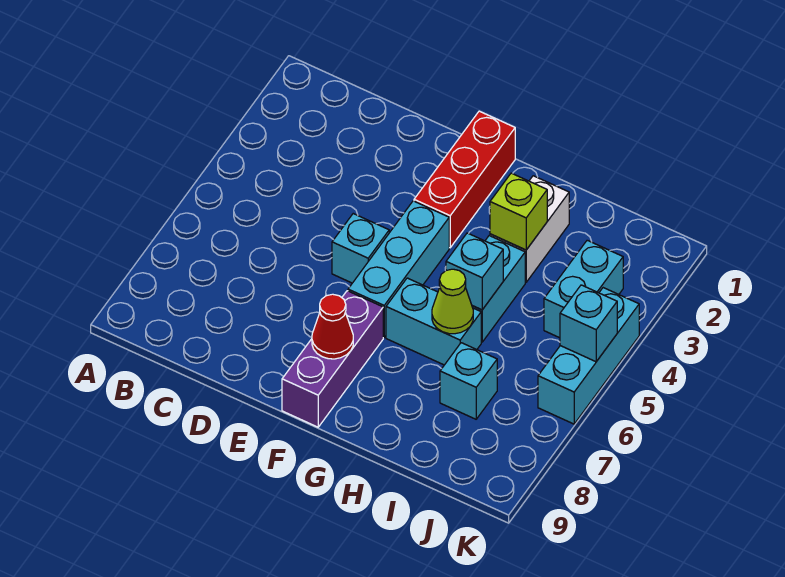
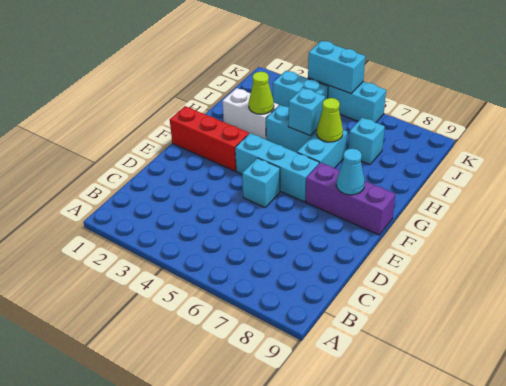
red cone F8 level 2 -> cyan cone F8 level 2
lime brick H3 level 2 -> lime cone H3 level 2
cyan brick K5 level 2 -> cyan brick K4:K5 level 2

